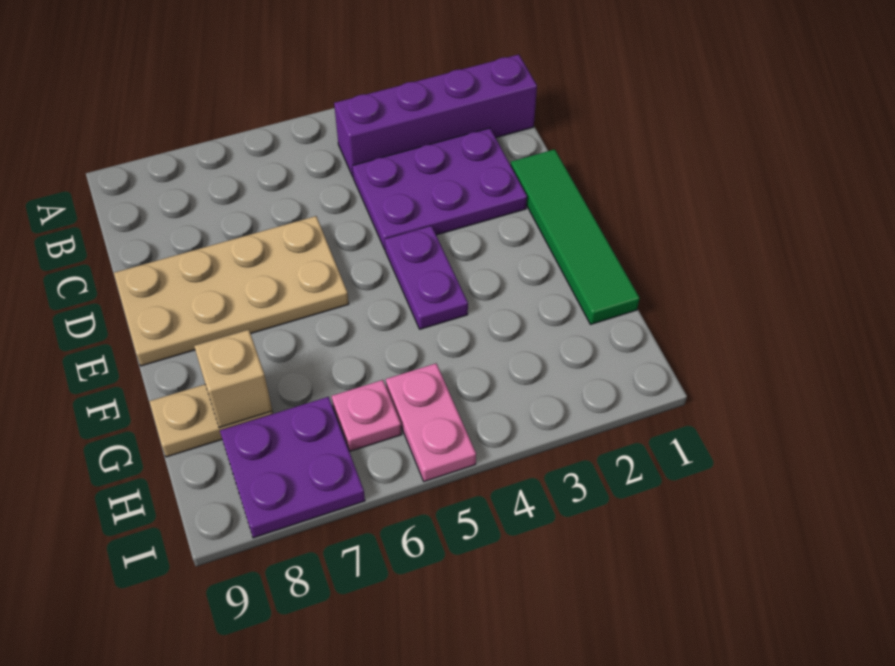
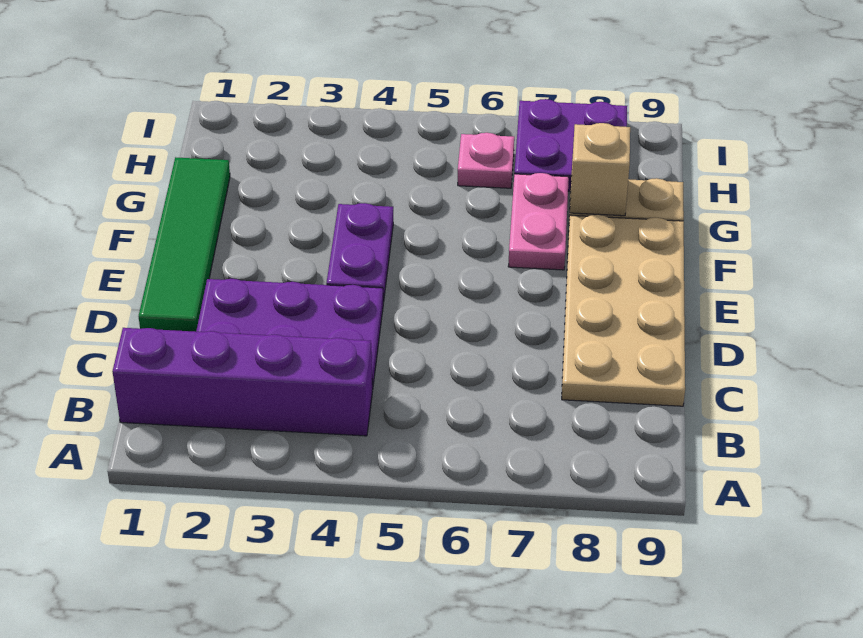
tan plate D6:E9 level 1 -> tan plate C8:F9 level 1
pink plate H5:I5 level 1 -> pink plate F7:G7 level 1

